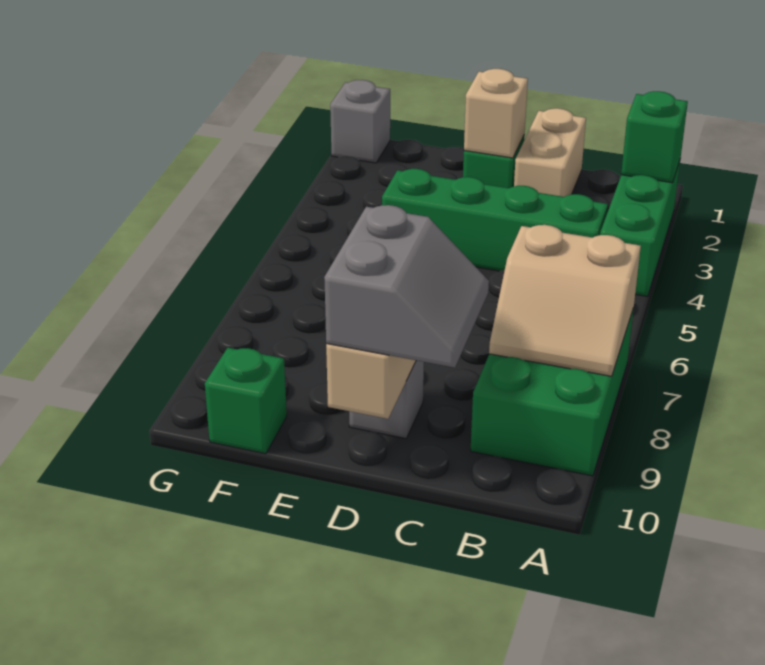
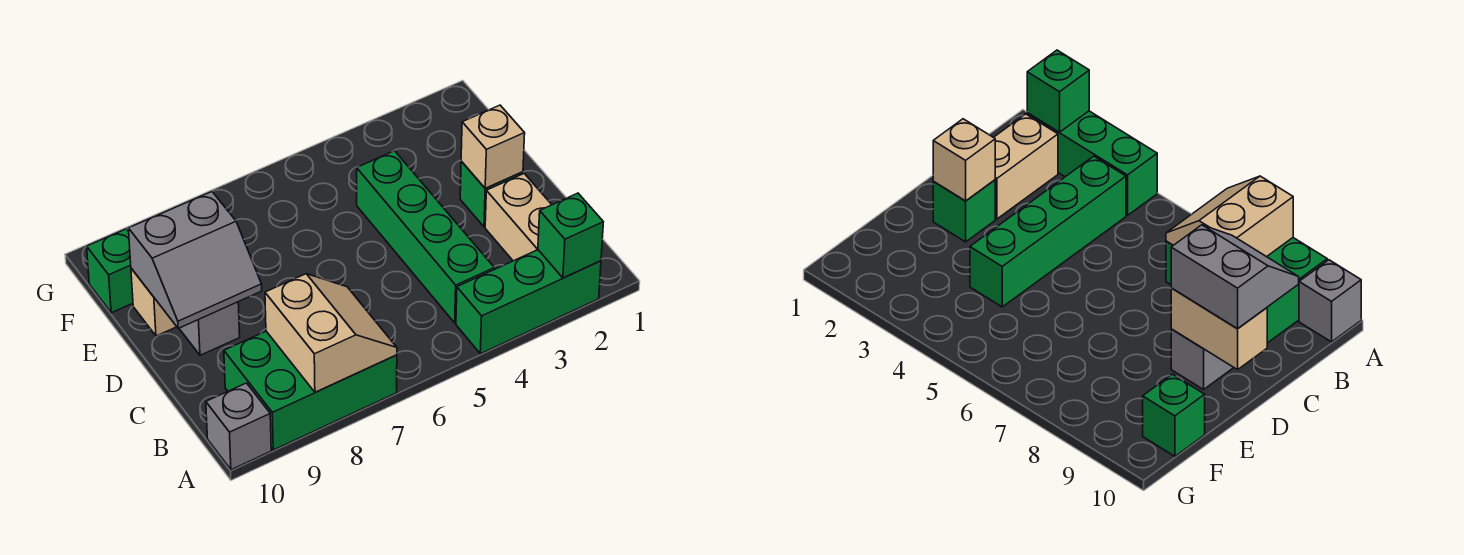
tan slope A7:B8 level 2 top 7 -> tan slope A7:B8 level 2 top 8
tan brick C1:C2 level 1 -> tan brick B2:C2 level 1
grey brick G1 level 1 -> grey brick A10 level 1

